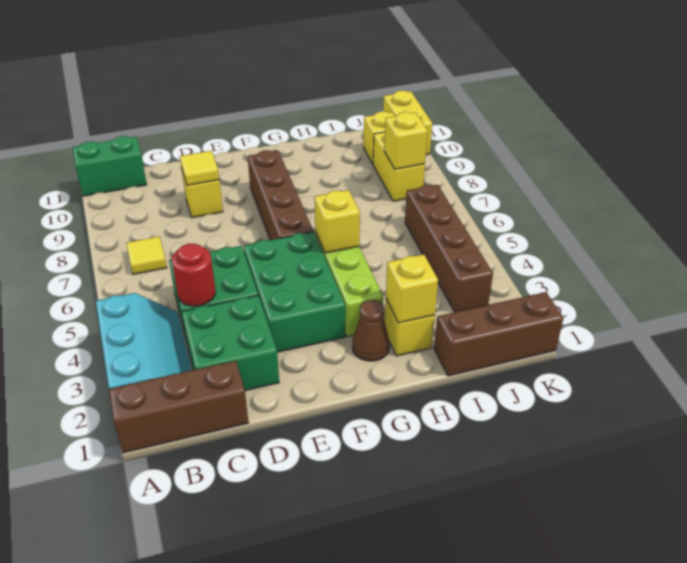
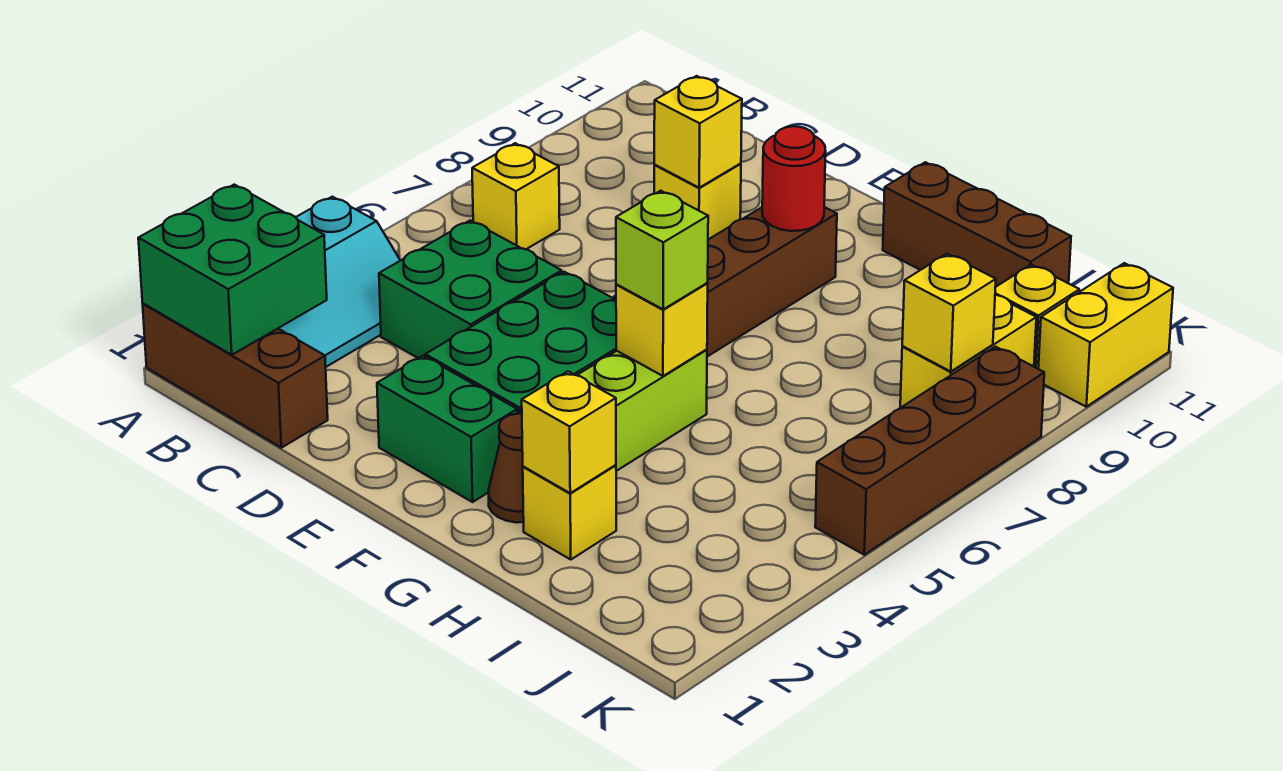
green brick A11:B11 level 1 -> green brick E2:F2 level 1
yellow tile B7 level 1 -> yellow brick B7 level 1
green brick C2:D3 level 1 -> green brick A1:B2 level 2
red round brick C4 level 2 -> red round brick F9 level 2
yellow tile D9 level 2 -> yellow brick D9 level 2
none -> lime brick G5 level 3
brown brick I1:K1 level 1 -> brown brick G11:I11 level 1
brown brick J3:J6 level 1 -> brown brick K5:K8 level 1

